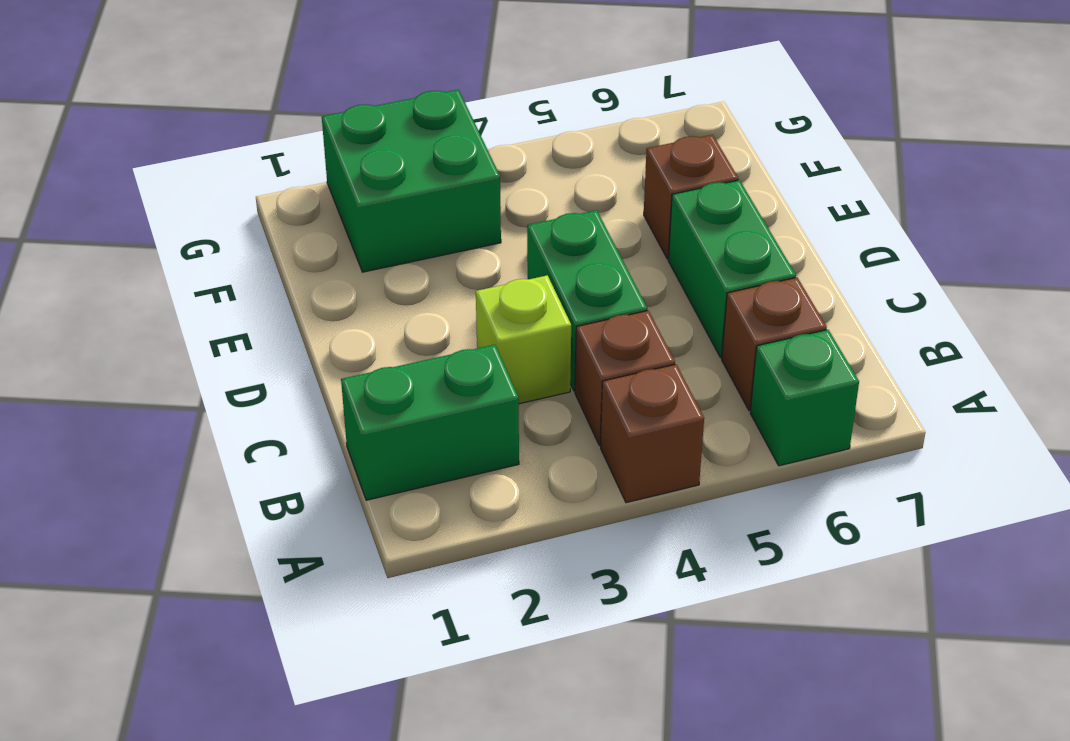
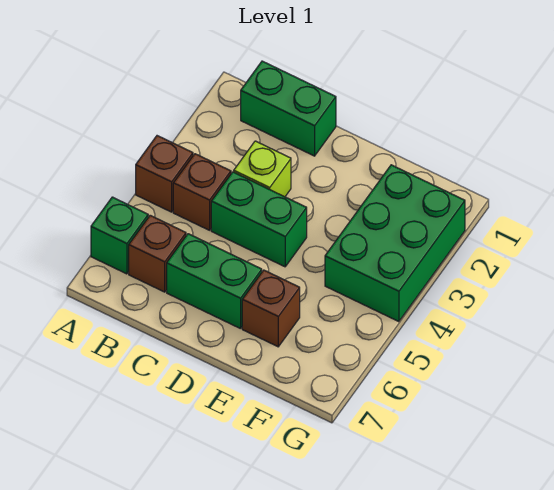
green brick B1:B2 level 1 -> green brick B1:C1 level 1
green brick F2:G3 level 1 -> green brick F2:G4 level 1

